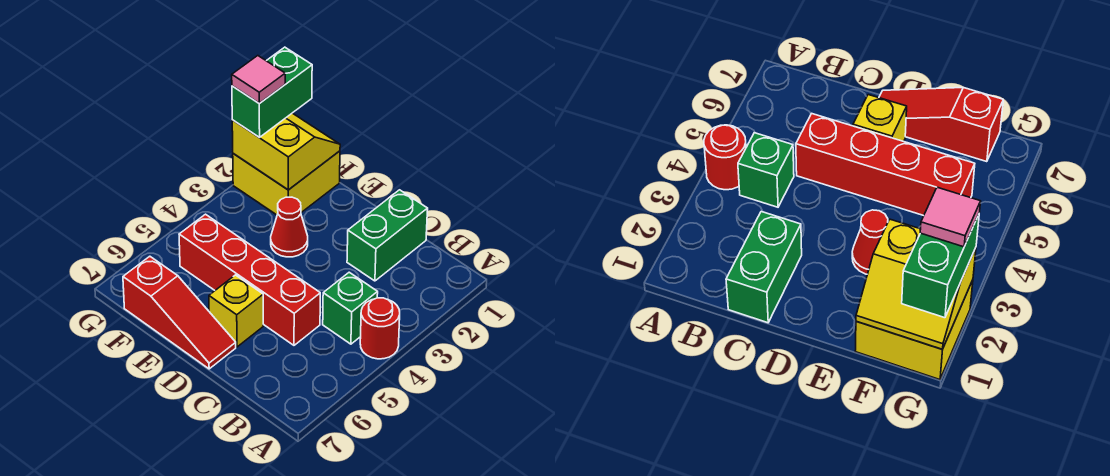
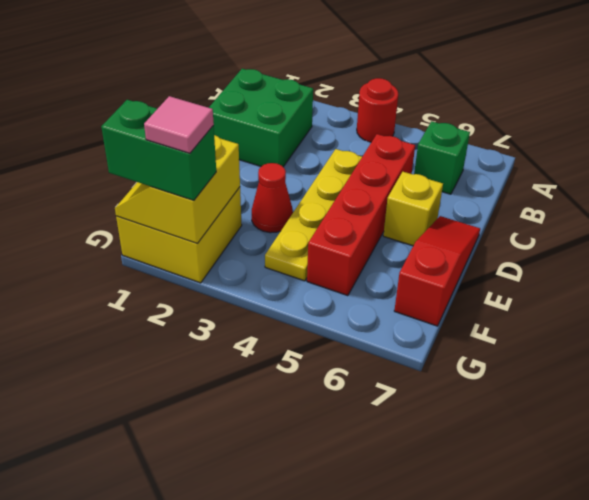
green brick B4 level 1 -> green brick B6 level 1
green brick C1:C2 level 1 -> green brick B1:C2 level 1
none -> yellow plate C4:F4 level 1

